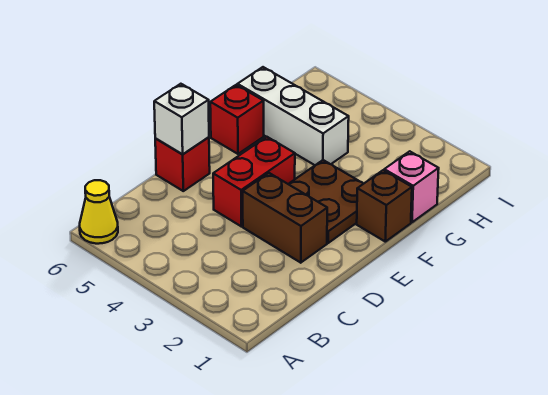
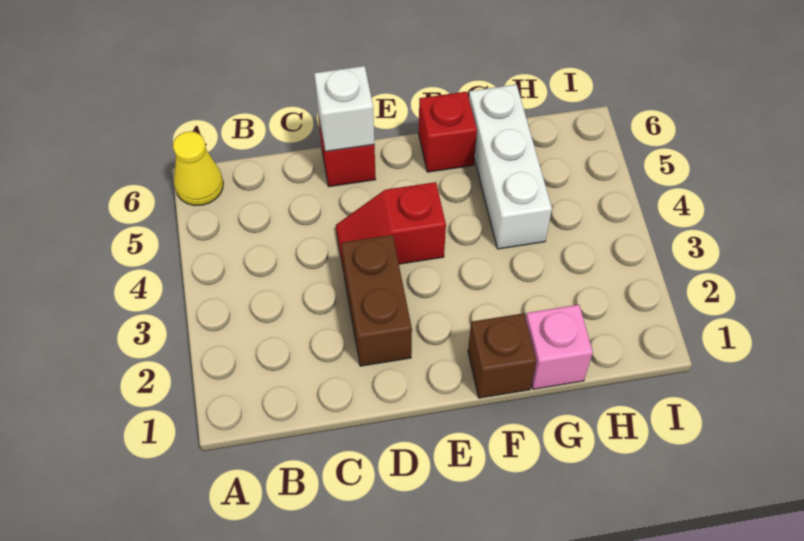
red brick D4:E4 level 1 -> red slope D4:E4 level 1 top E
brown plate E2:F3 level 1 -> none

